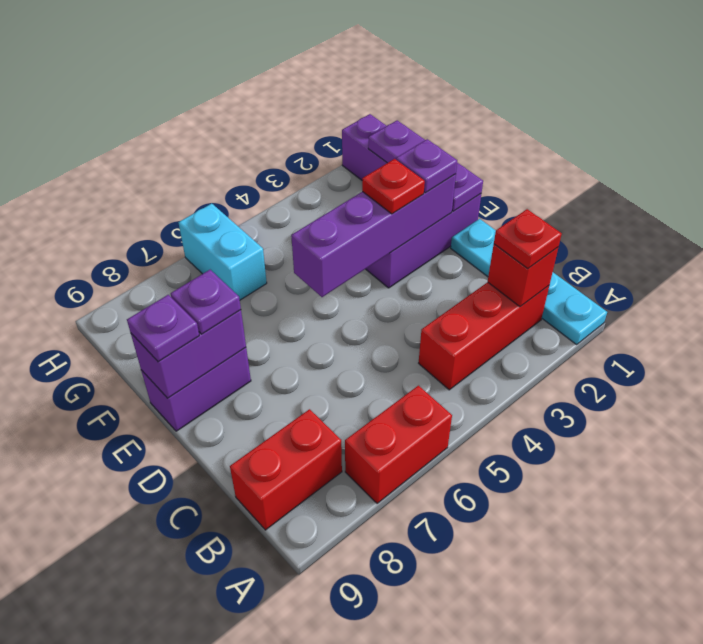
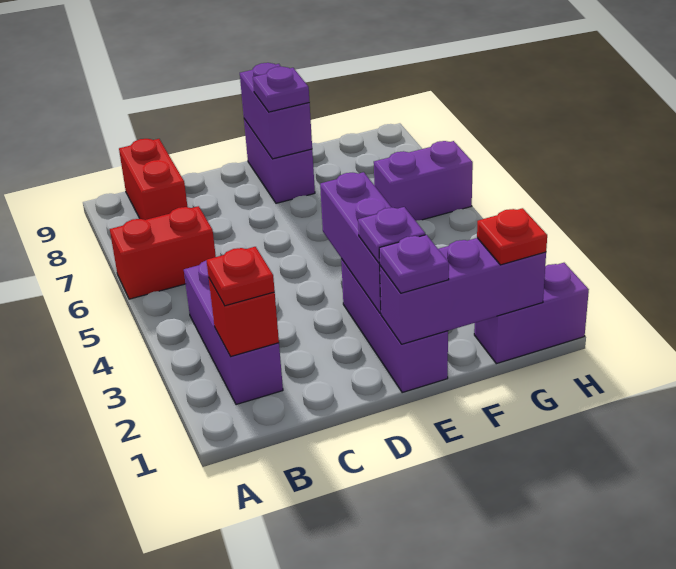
cyan plate A1:D1 level 1 -> none
red brick A6:A7 level 1 -> red brick A6:B6 level 1
red brick B2:B4 level 1 -> purple brick B2:B4 level 1
purple plate E1:G1 level 2 -> purple brick E1:G1 level 2
purple brick E2:E5 level 2 -> purple brick E2:E4 level 2
red plate E3 level 3 -> red plate G1 level 3
purple plate E9 level 3 -> purple plate E1 level 3
cyan brick G6:H6 level 1 -> purple brick G6:H6 level 1

